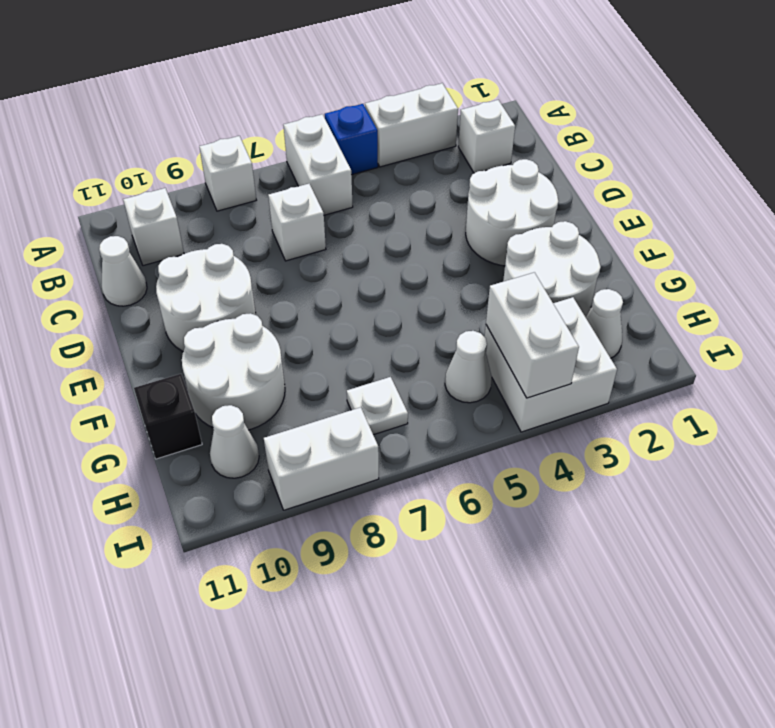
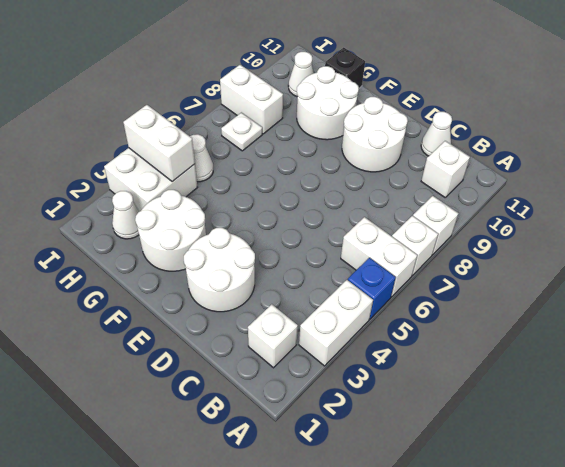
white brick C7 level 1 -> white brick A7 level 1
white brick I8:I9 level 1 -> white brick H8:I8 level 1

